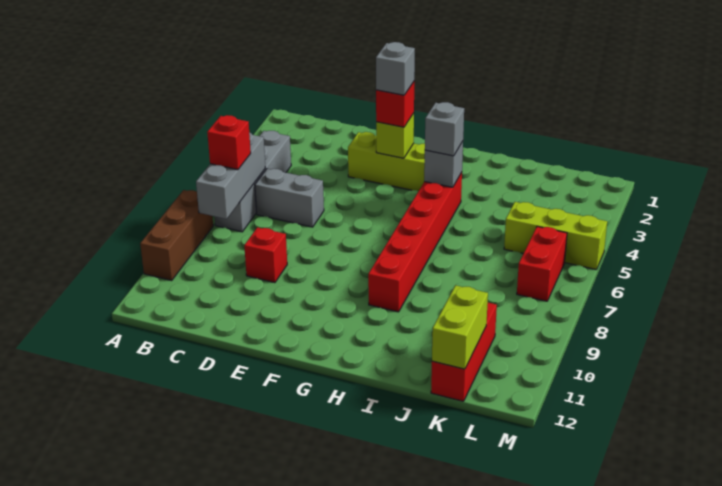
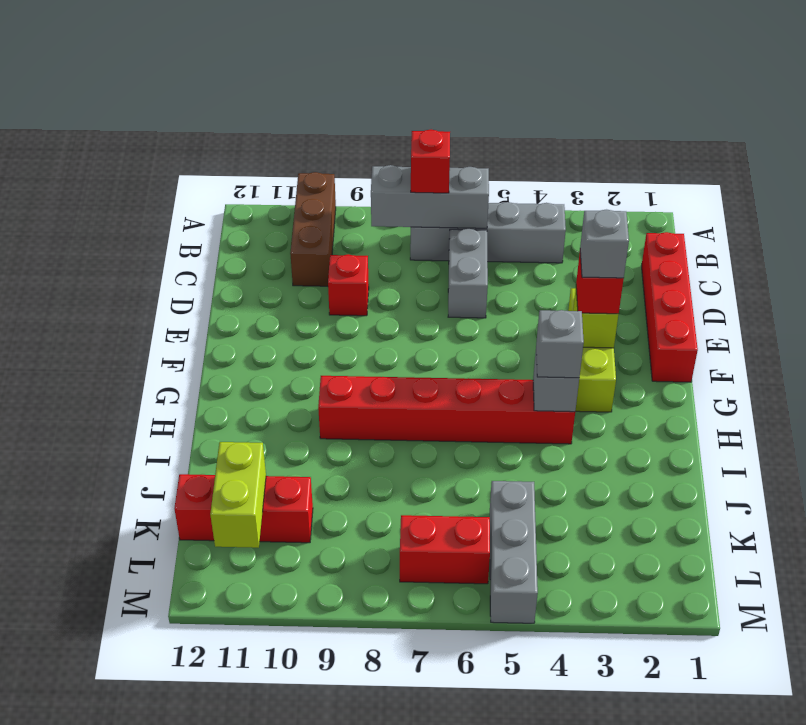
brown brick A8:A10 level 1 -> brown brick A10:C10 level 1
none -> red brick C1:F1 level 1
lime brick K5:M5 level 1 -> grey brick K5:M5 level 1
lime brick K11:K12 level 2 -> lime brick K11:L11 level 2

